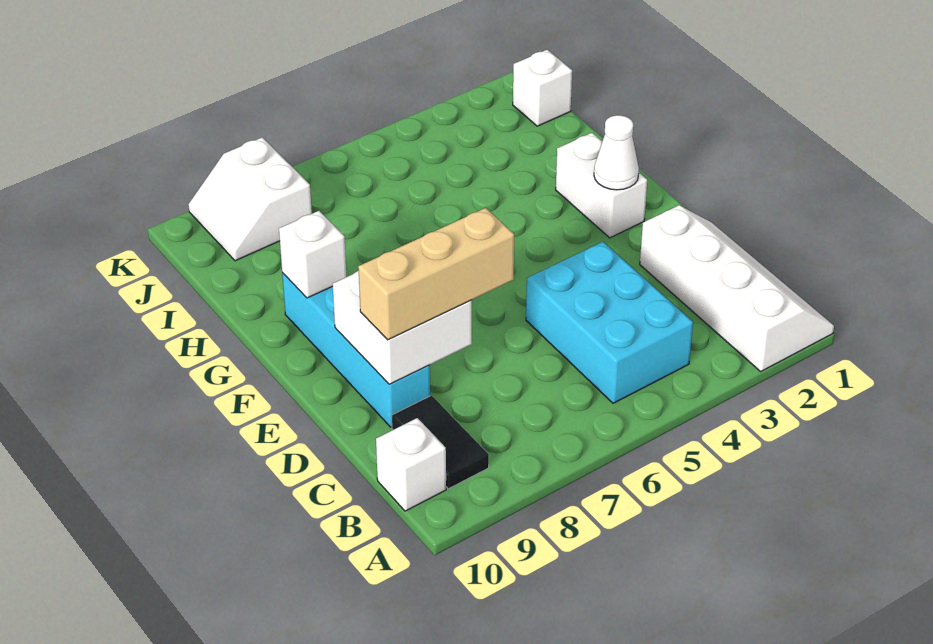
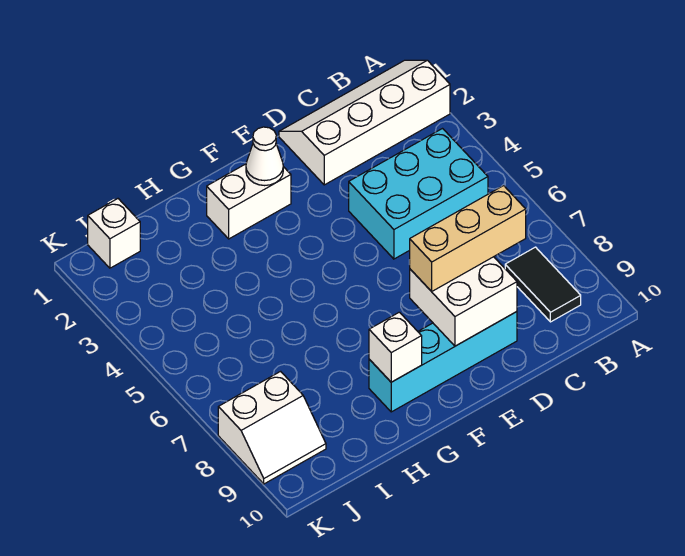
black tile B9:C9 level 1 -> black tile B8:B9 level 1
white brick B10 level 1 -> none
tan brick D7:D9 level 3 -> tan brick C8:E8 level 3

